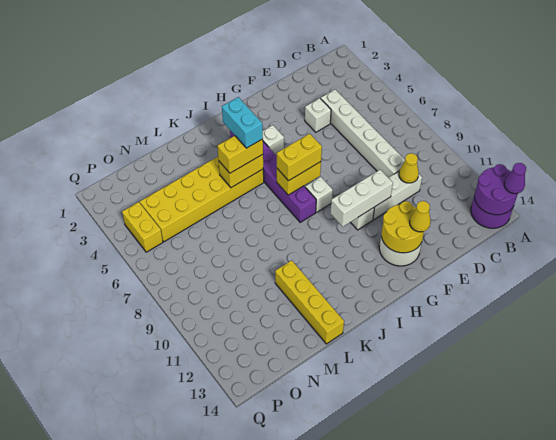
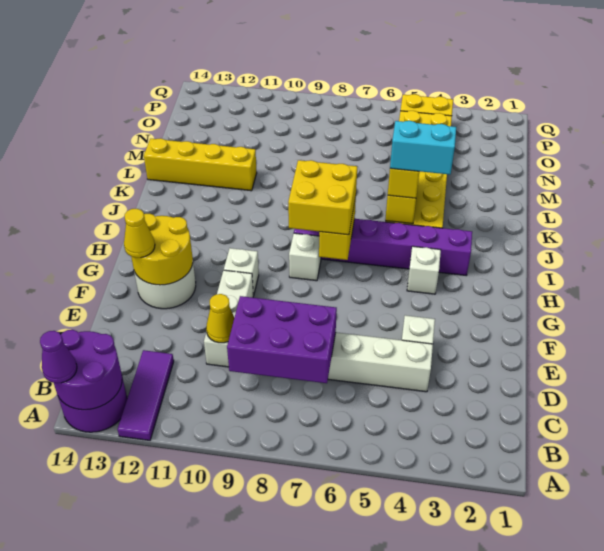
none -> purple tile A12:C12 level 1
none -> purple brick C7:D9 level 2
white brick F10:H10 level 2 -> none
yellow brick H7:I7 level 3 -> yellow brick H7:I8 level 3

